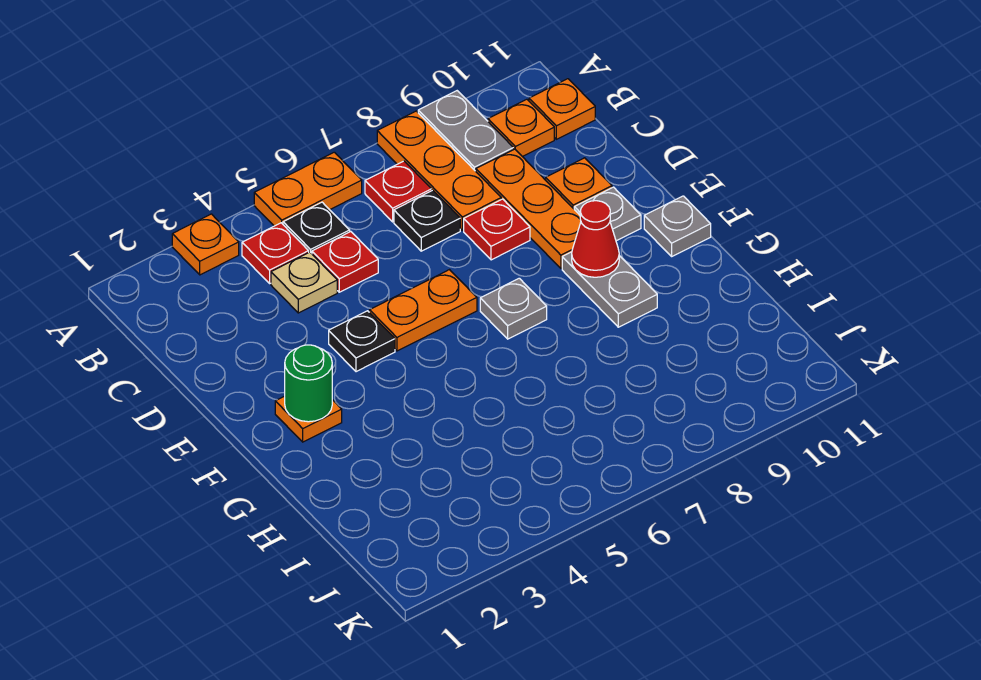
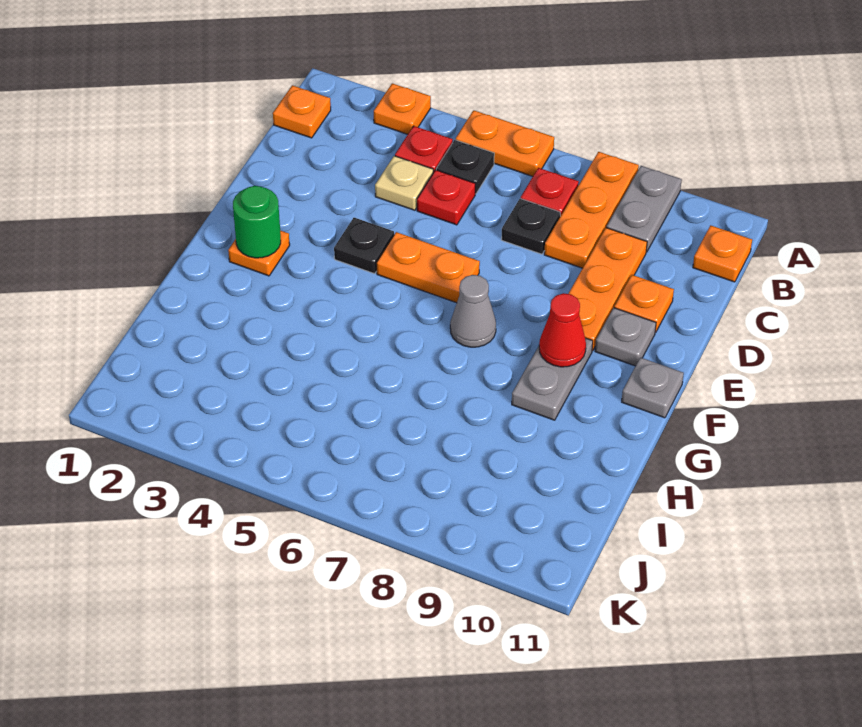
orange plate B10 level 1 -> orange plate B1 level 1
red plate D8 level 1 -> none
grey plate F7 level 1 -> grey cone F7 level 1

